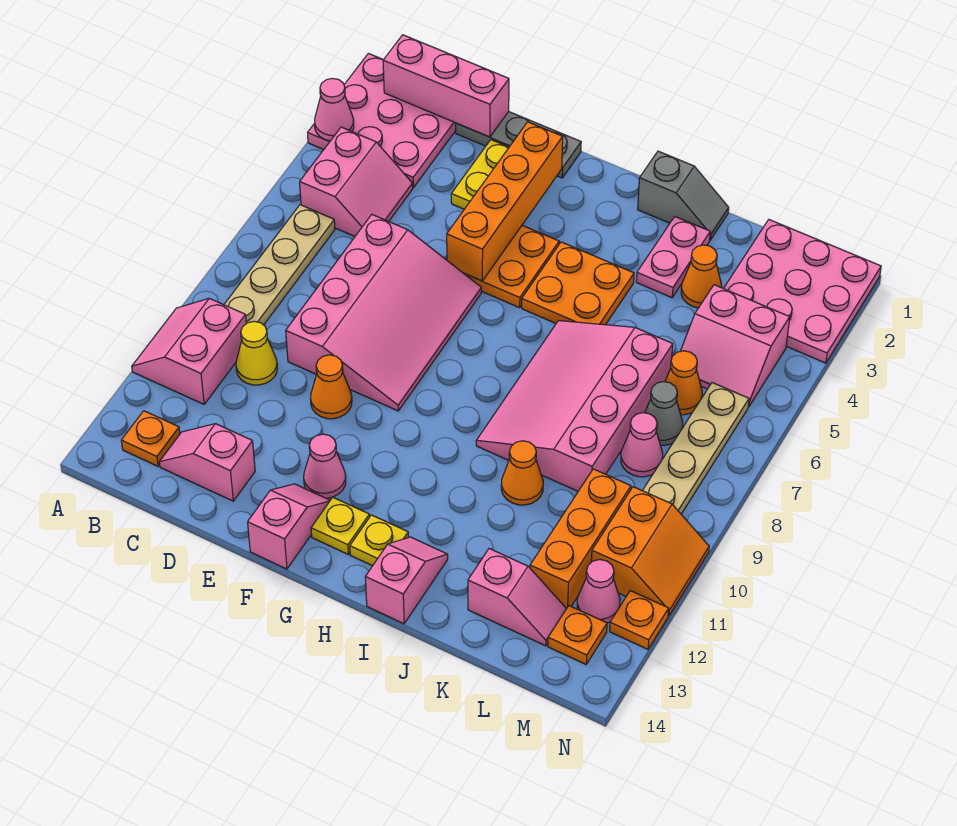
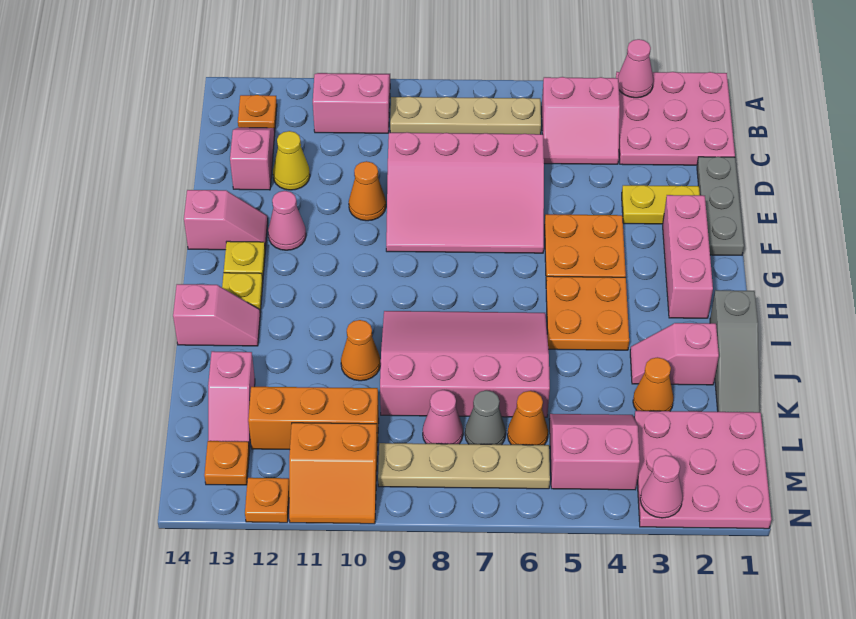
pink brick B1:D1 level 2 -> pink brick F2:H2 level 1
yellow cone C10 level 1 -> yellow cone D12 level 1
orange brick F2:F5 level 2 -> none
grey slope I1:J1 level 1 top I -> grey slope I1:K1 level 1 top I
pink plate J2:J3 level 1 -> pink slope J2:J3 level 1 top 2
pink slope L4:M5 level 1 top 4 -> pink slope L4:M5 level 1 top M
pink cone M12 level 1 -> pink cone N3 level 2

